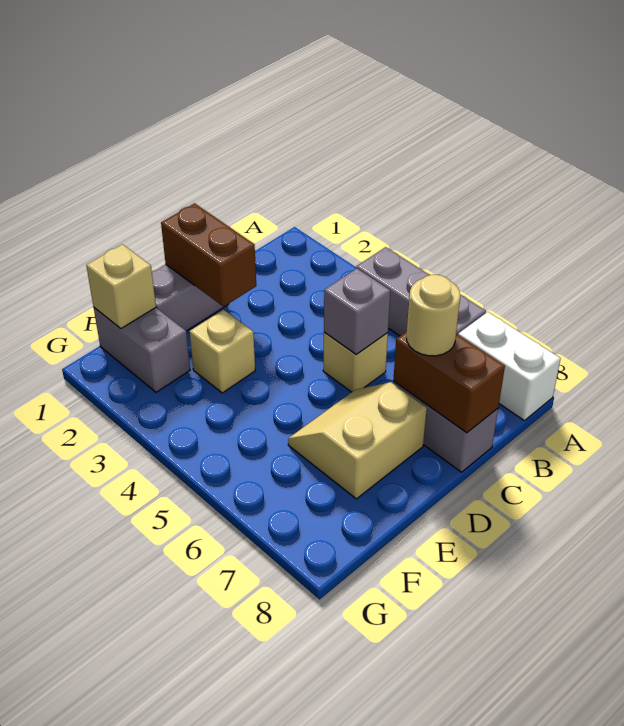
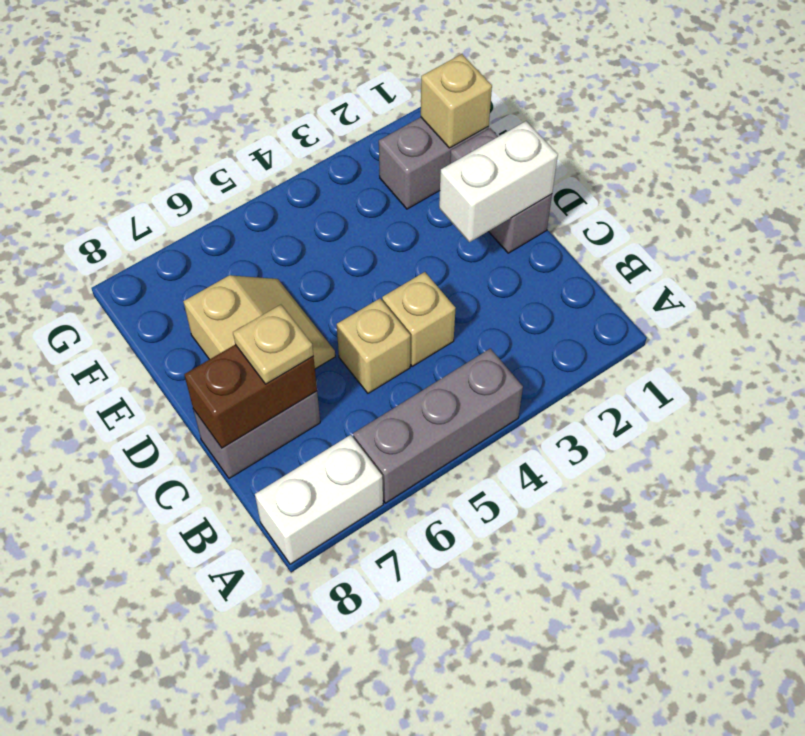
grey brick C5 level 2 -> none
tan round brick C7 level 3 -> tan plate C7 level 3
brown brick D1:D2 level 2 -> white brick D1:D2 level 2
tan brick E3 level 1 -> tan brick C4 level 1

